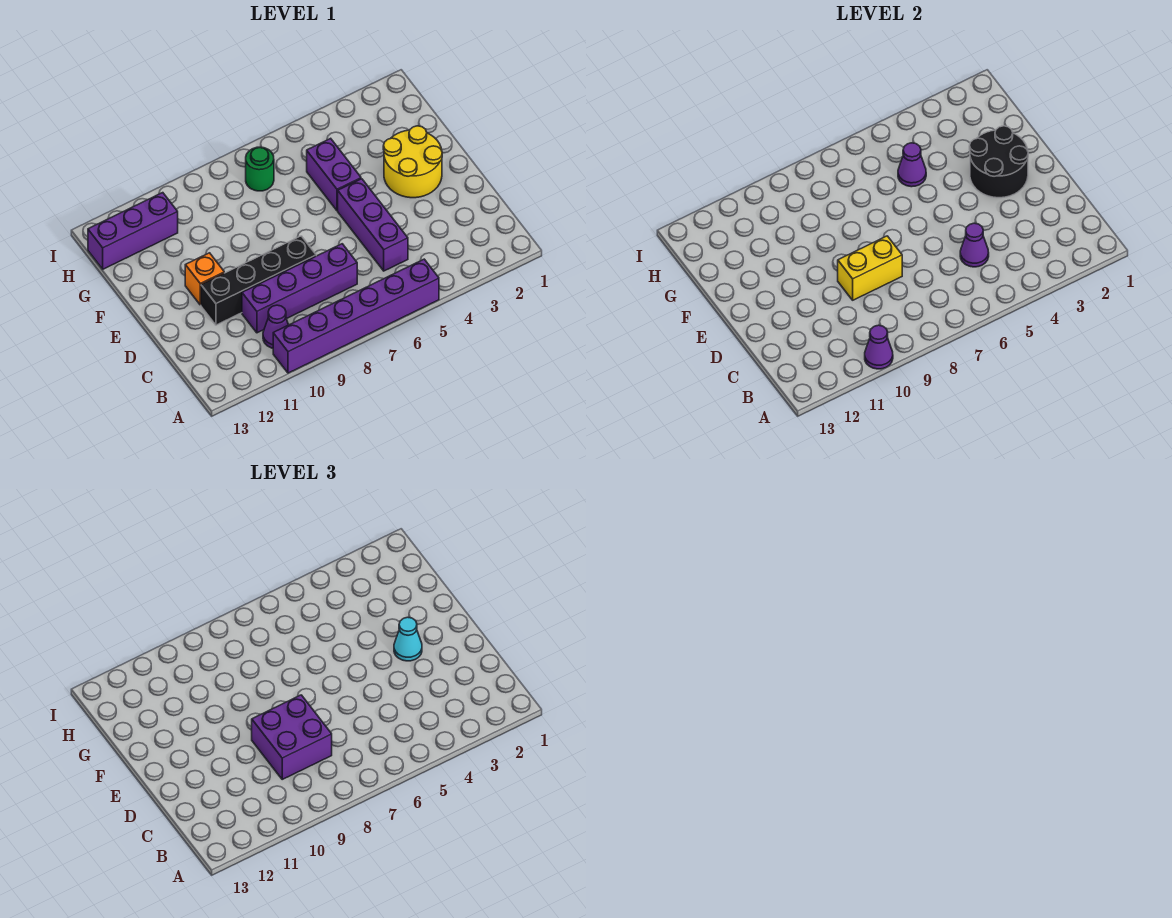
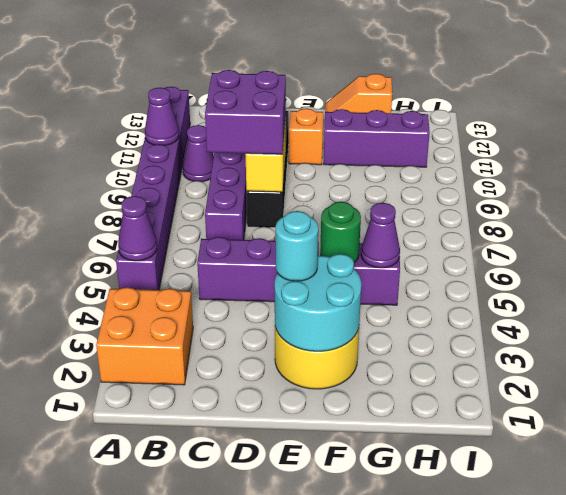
none -> orange brick A2:B3 level 1
purple brick A5:A10 level 1 -> purple brick A5:A12 level 1
purple cone C5 level 2 -> purple cone A5 level 2
black round brick E2:F3 level 2 -> cyan round brick E2:F3 level 2
cyan cone E3 level 3 -> cyan round brick E3 level 3
none -> orange slope F13:G13 level 1 top G
green round brick H7 level 1 -> green round brick F5 level 2
purple brick H11:H13 level 1 -> purple brick F11:H11 level 1

